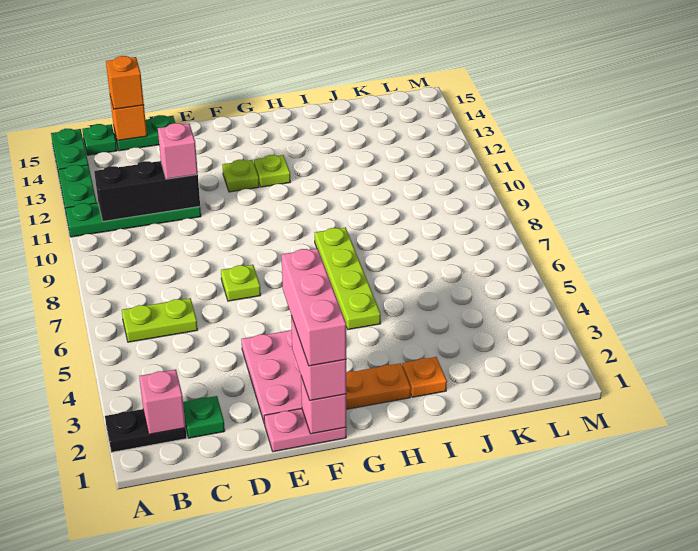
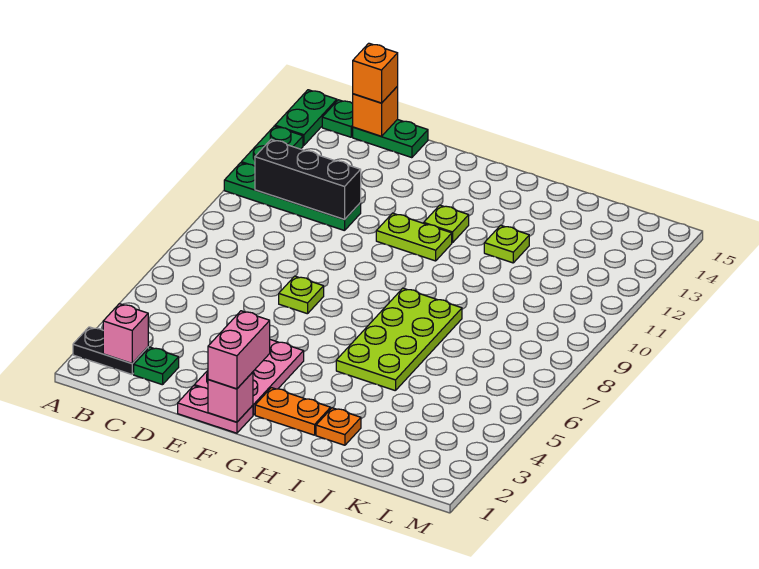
lime plate B6:C6 level 1 -> lime plate F11:G11 level 1
pink brick D11 level 3 -> none
pink brick F1:F3 level 4 -> none
lime plate F12 level 1 -> lime plate I12 level 1
lime plate H5:H8 level 1 -> lime plate H5:I8 level 1

